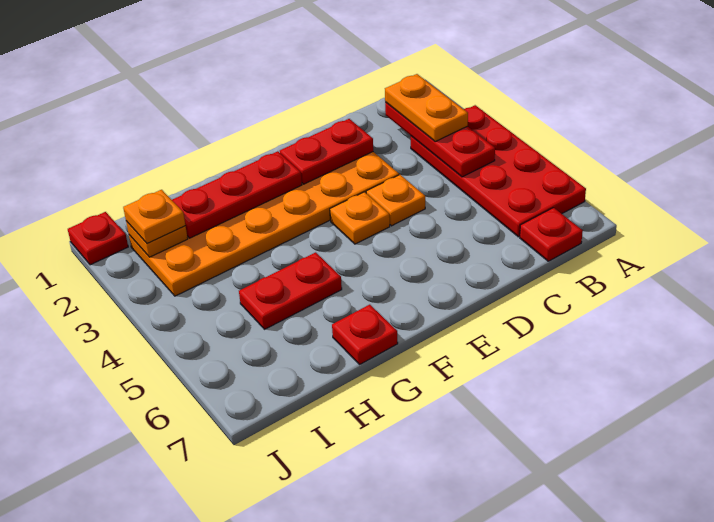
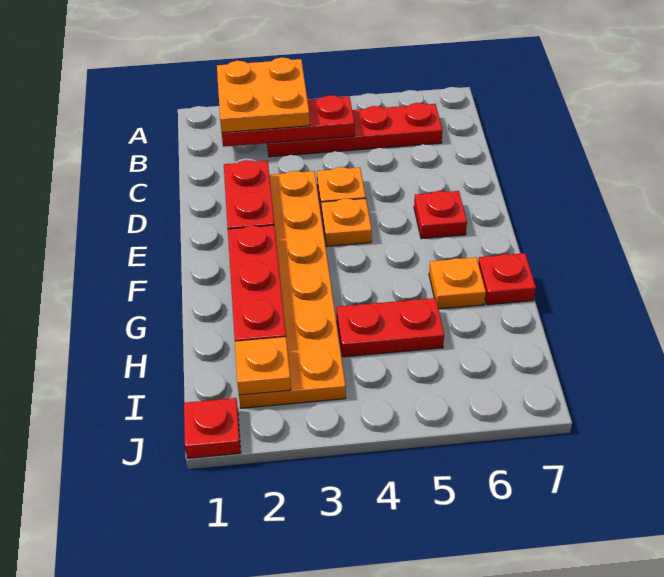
red plate A3:B6 level 1 -> red plate B3:B6 level 1
orange plate B2:B3 level 3 -> orange plate A2:B3 level 3
red plate B7 level 1 -> red plate E6 level 1
red plate G5:H5 level 1 -> red plate H4:H5 level 1
orange plate I2 level 3 -> orange plate G6 level 1

